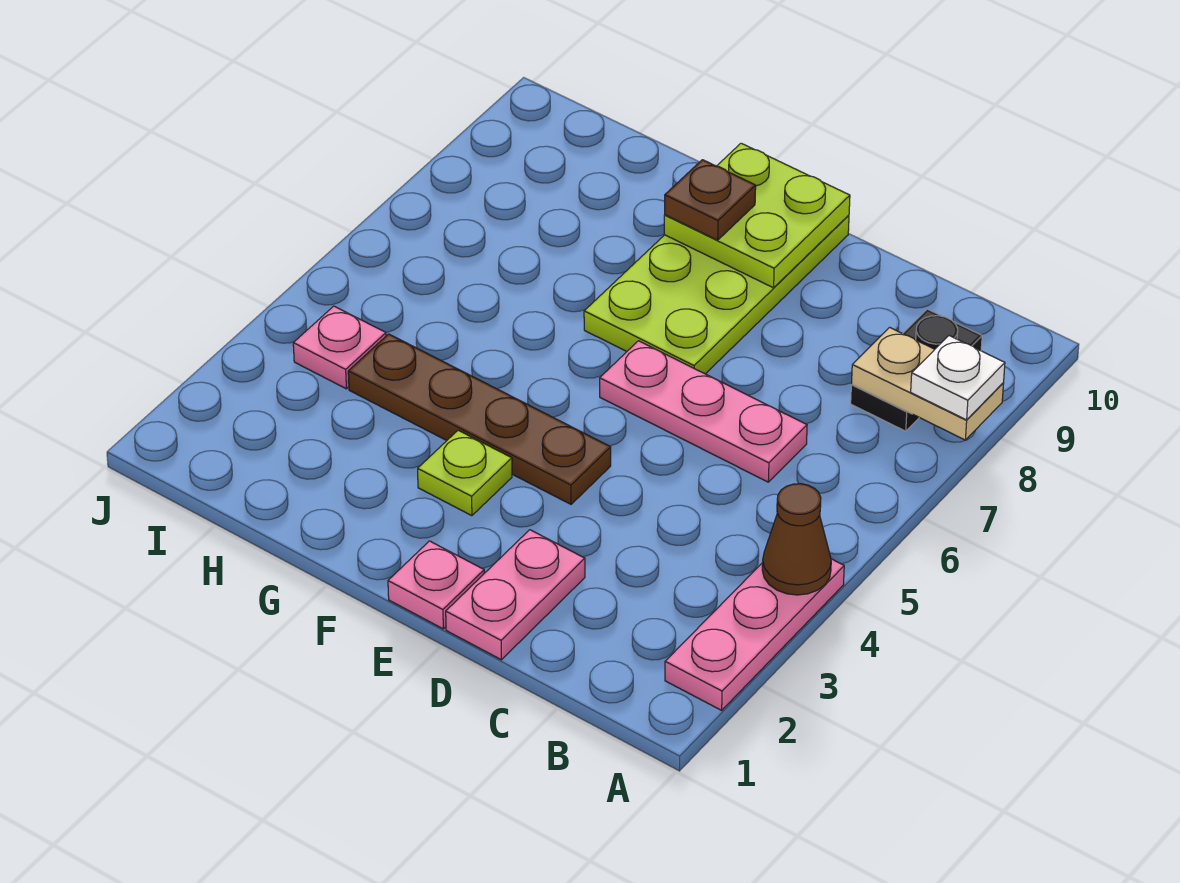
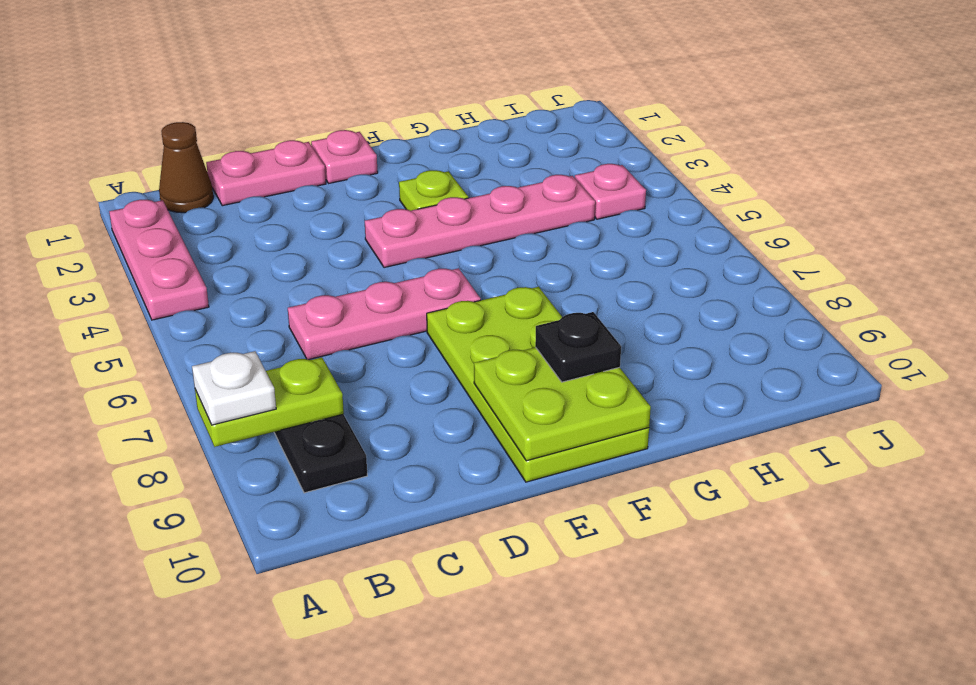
brown cone A4 level 2 -> brown cone B1 level 1
tan plate A8:B8 level 2 -> lime plate A8:B8 level 2
pink plate D1:D2 level 1 -> pink plate C1:D1 level 1
brown plate E4:H4 level 1 -> pink plate E4:H4 level 1
brown plate F9 level 3 -> black plate F9 level 3

